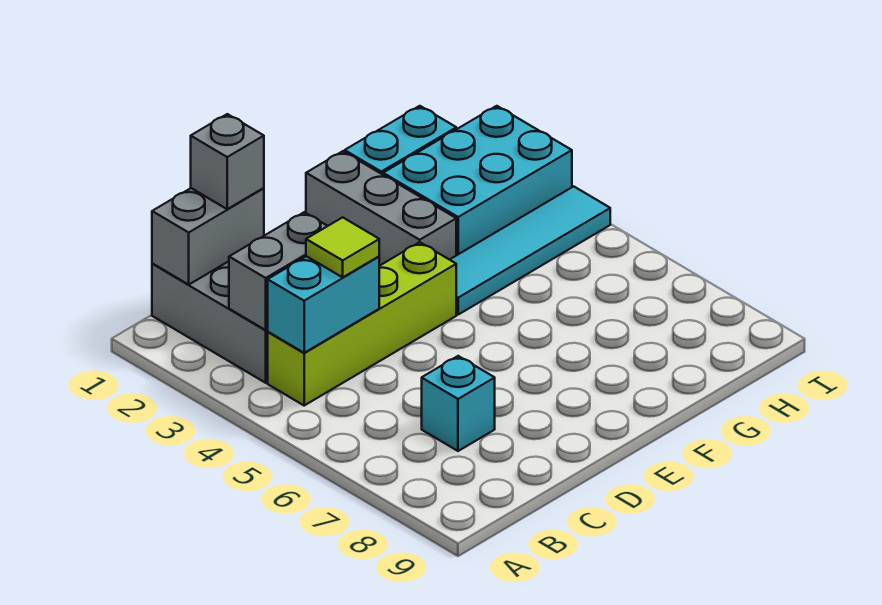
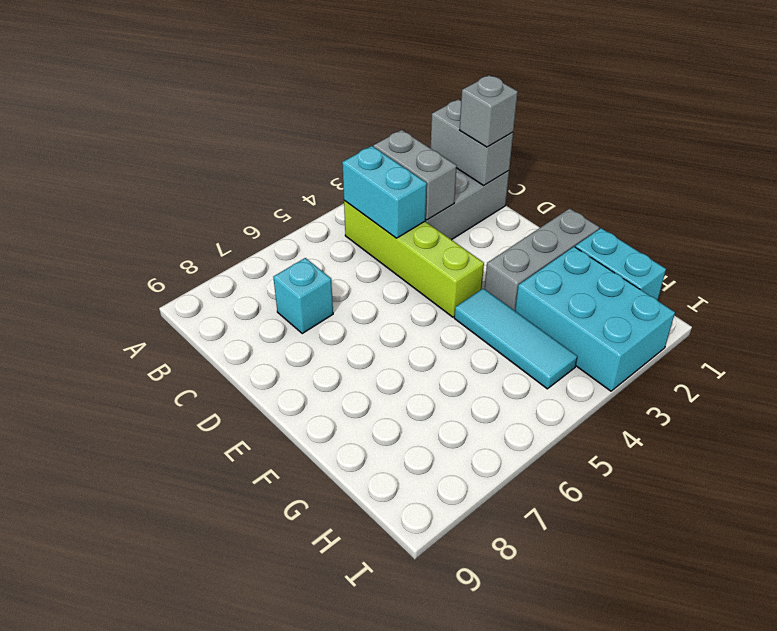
lime tile C4 level 3 -> none
cyan tile F4:I4 level 1 -> cyan tile F4:H4 level 1

